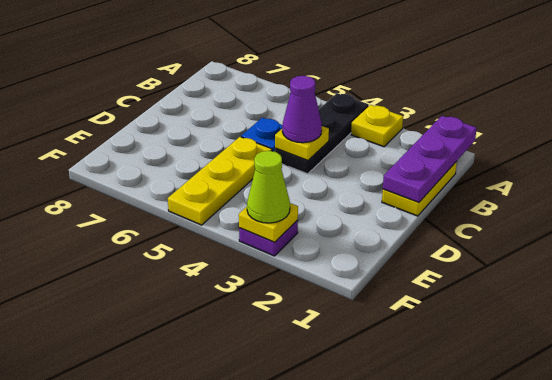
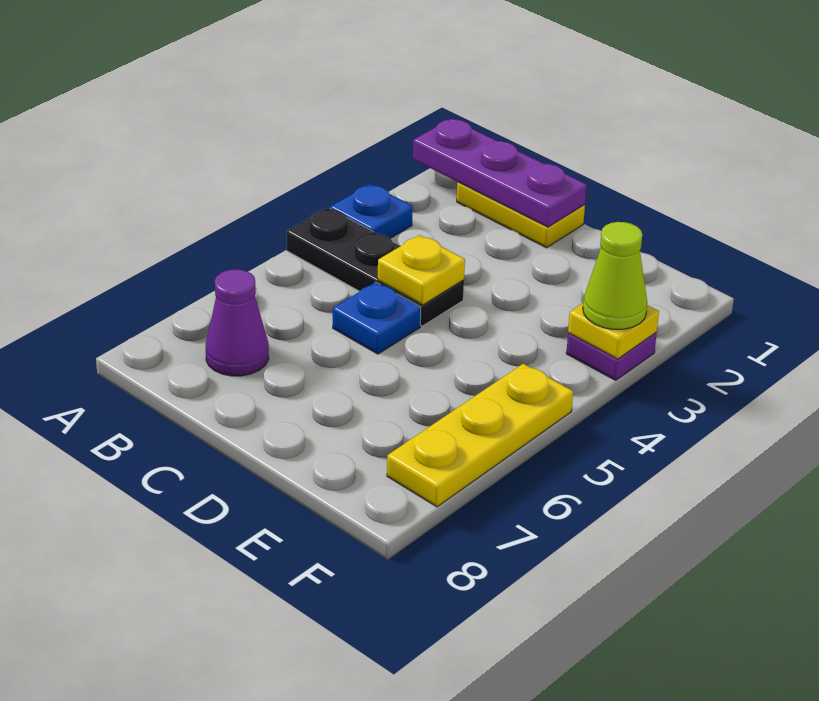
yellow plate A3 level 1 -> blue plate A3 level 1
purple cone C4 level 3 -> purple cone B7 level 1
yellow plate D5:F5 level 1 -> yellow plate F5:F7 level 1

